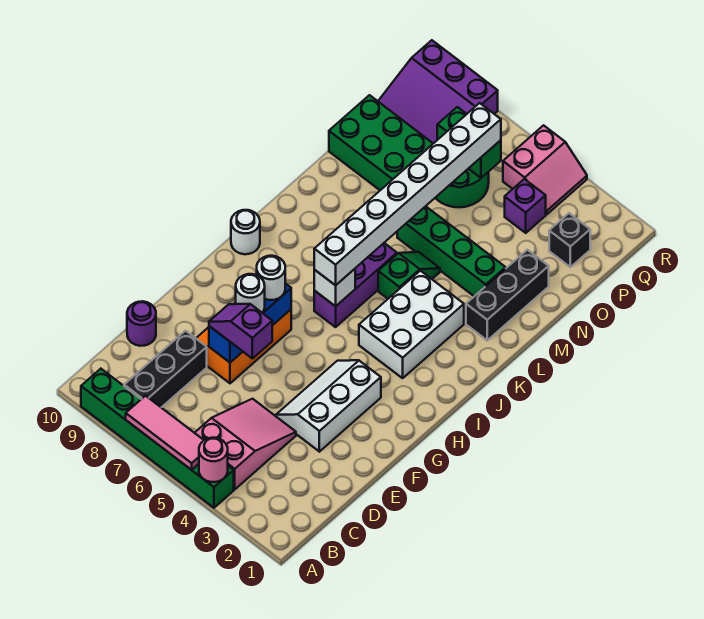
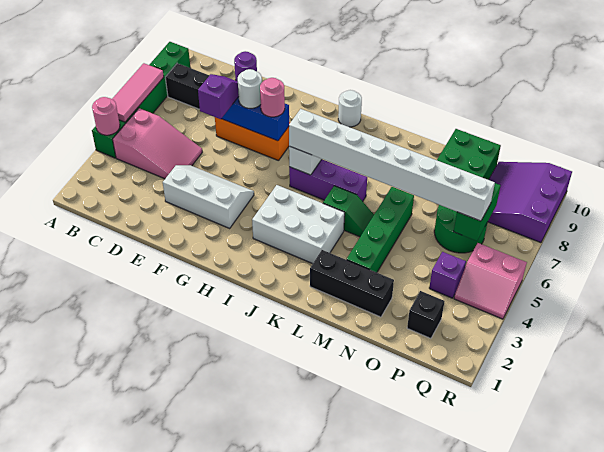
white round brick G7 level 3 -> pink round brick G7 level 3

